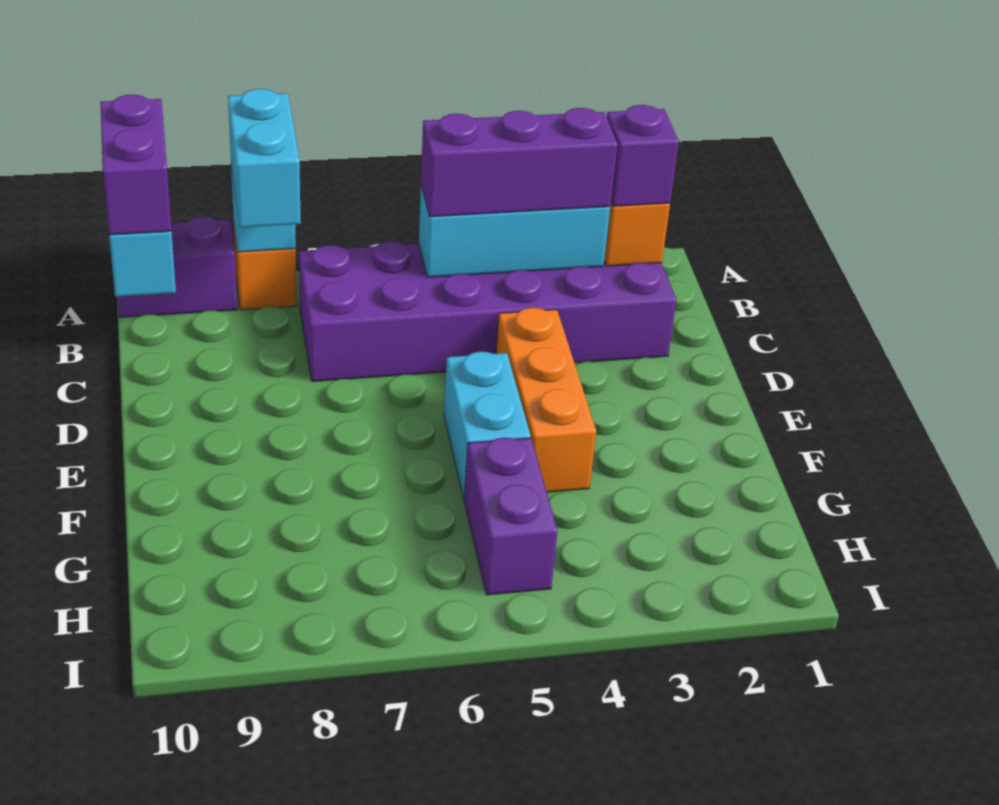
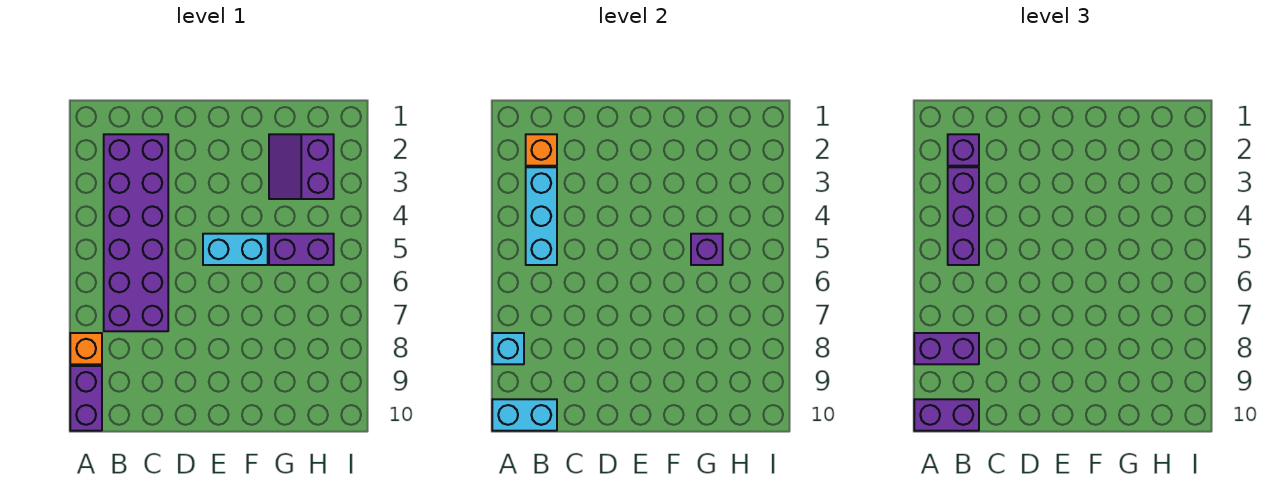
cyan brick A8:B8 level 3 -> purple brick A8:B8 level 3
orange brick D4:F4 level 1 -> none
none -> purple slope G2:H3 level 1 top H
none -> purple brick G5 level 2

